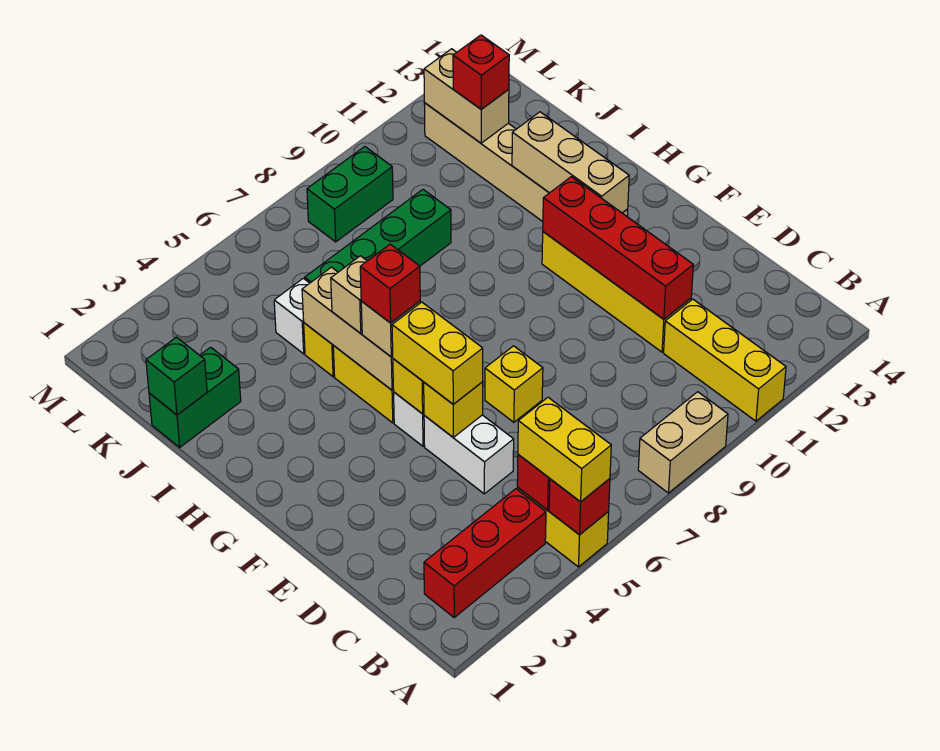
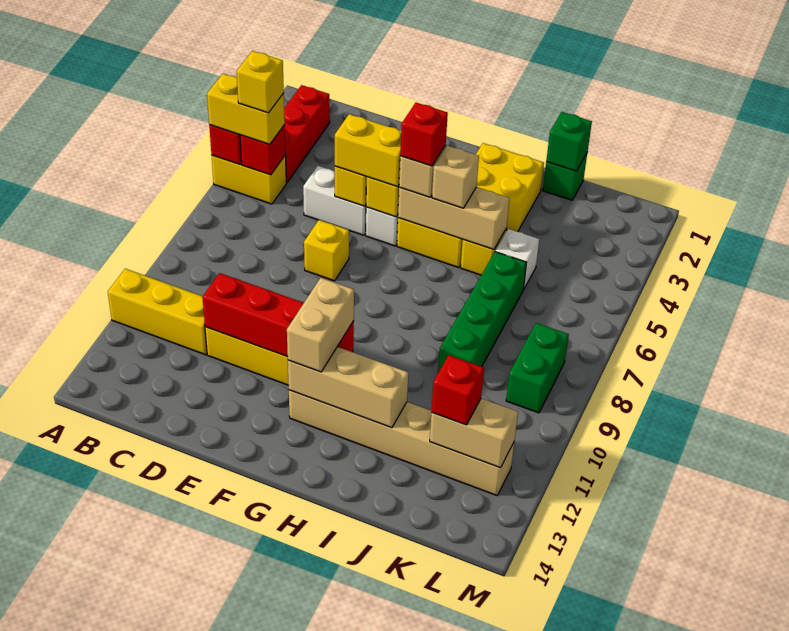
tan brick A8:A9 level 1 -> tan brick G11:G12 level 3
none -> yellow brick B5 level 4
none -> yellow brick H2:I3 level 1
green brick J1:J2 level 1 -> green brick J1 level 1

